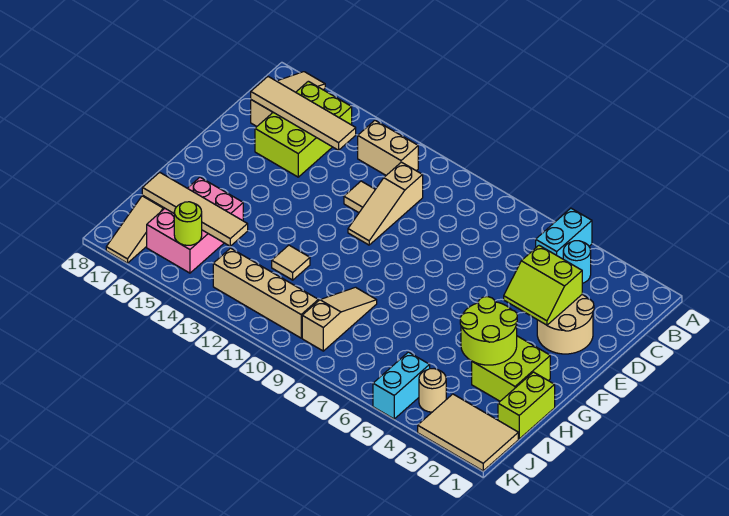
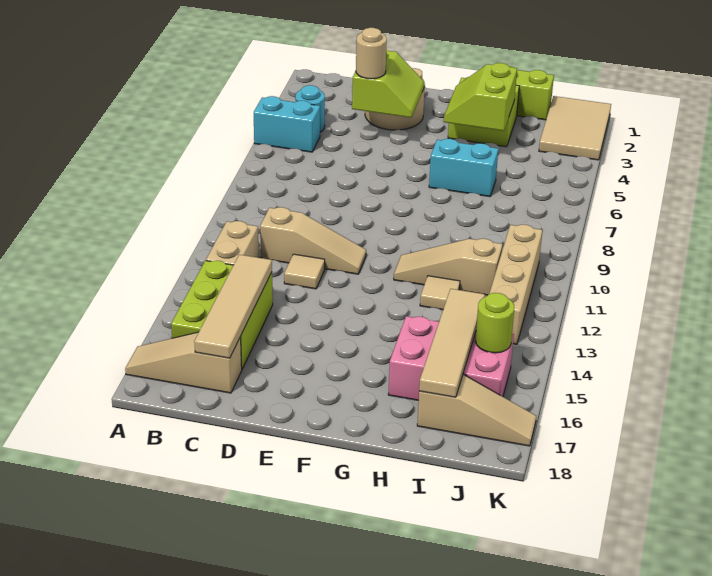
lime brick B15:D16 level 1 -> lime brick B14:C16 level 1
lime round brick G3:H4 level 2 -> lime slope G3:H4 level 2 top H
tan slope H9:J9 level 1 top J -> tan slope G11:I11 level 1 top I
tan round brick J4 level 1 -> tan round brick D4 level 3
cyan brick J5:K5 level 1 -> cyan brick G6:H6 level 1

